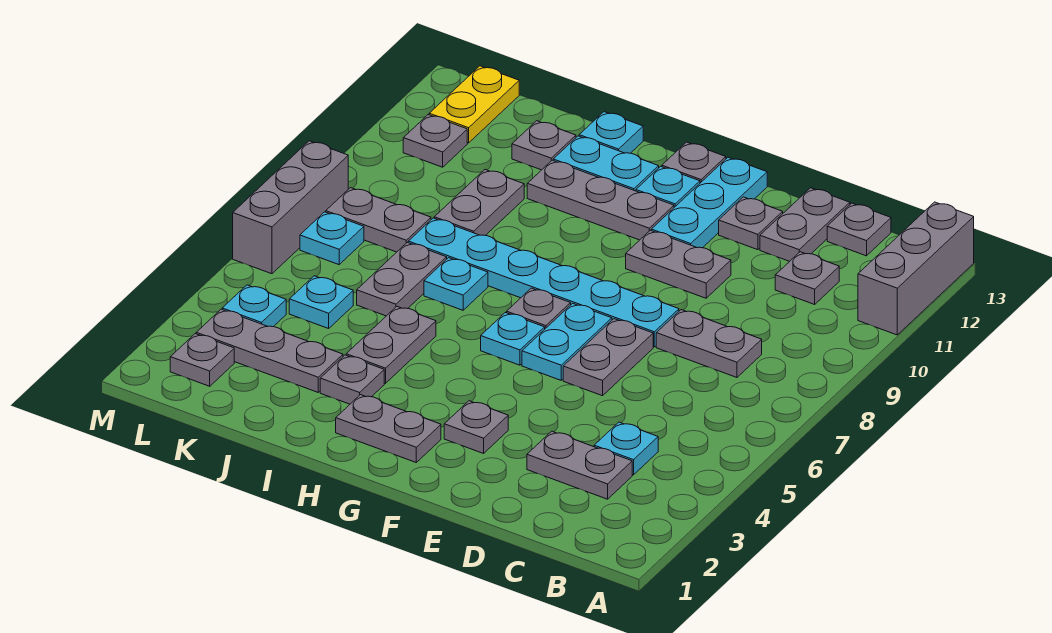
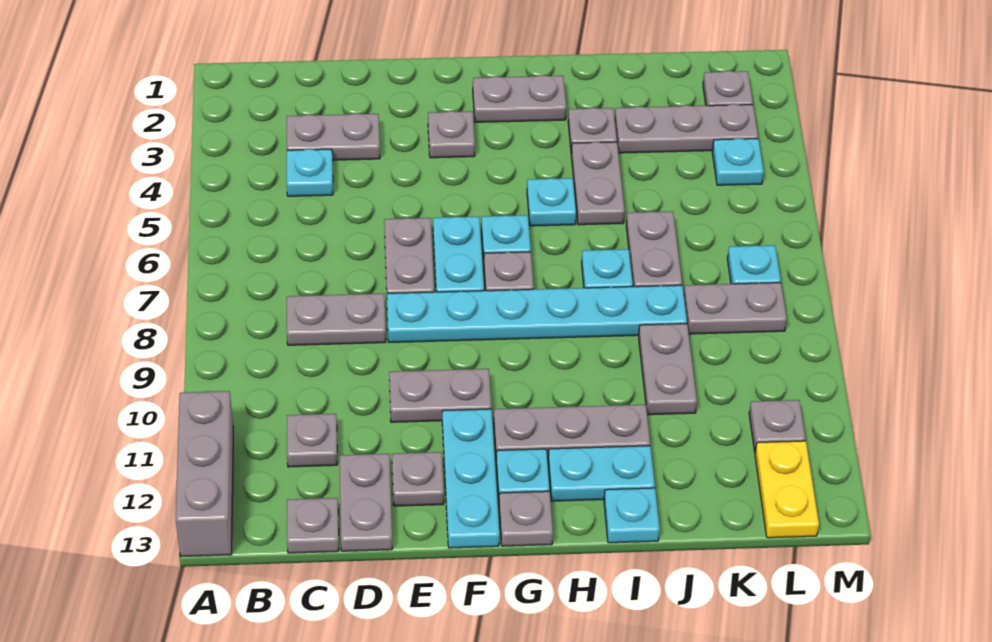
grey plate J12 level 1 -> none
cyan plate K5 level 1 -> cyan plate H5 level 1
grey brick M6:M8 level 1 -> none

